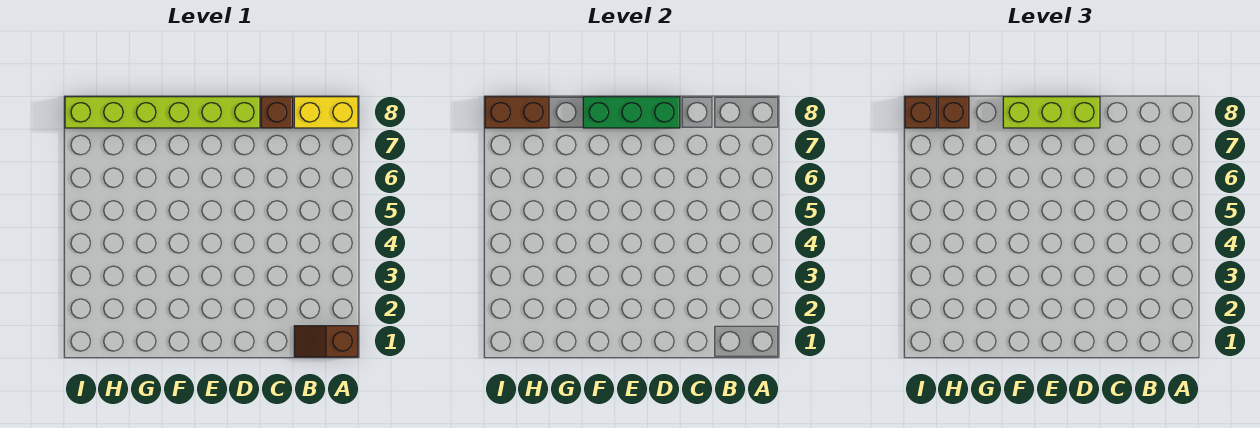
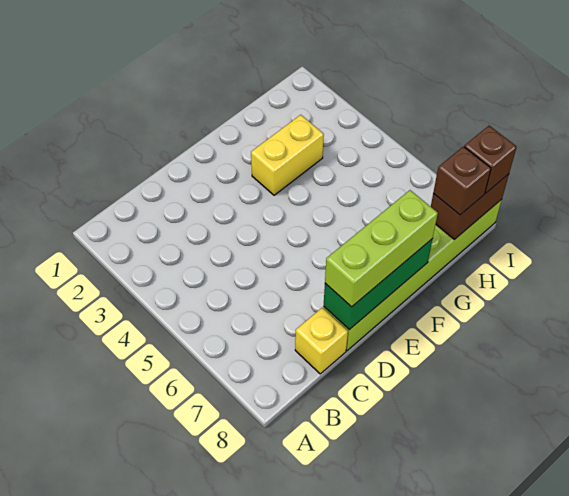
brown slope A1:B1 level 1 top A -> none
yellow brick A8:B8 level 1 -> yellow brick F3:G3 level 1
brown brick C8 level 1 -> yellow brick C8 level 1

